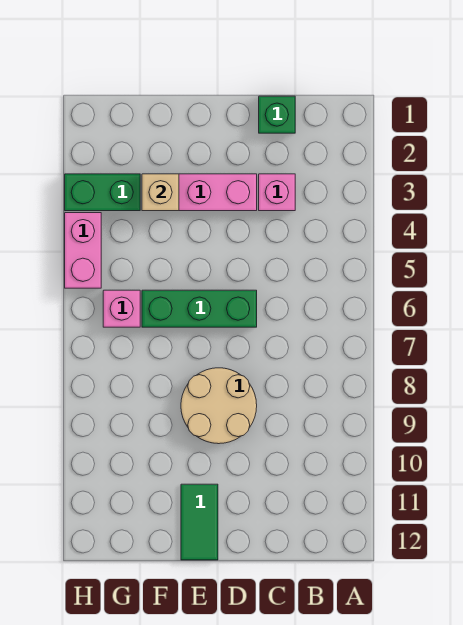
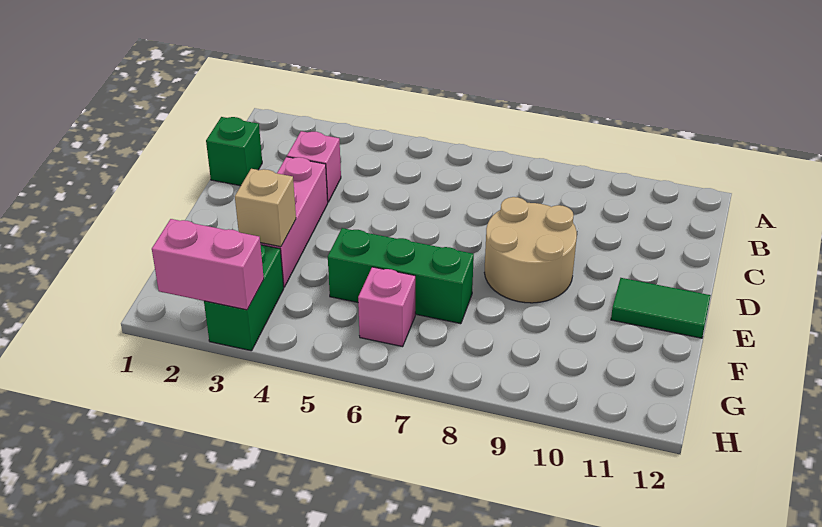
green brick D6:F6 level 1 -> green brick F5:F7 level 1
pink brick H4:H5 level 1 -> pink brick H2:H3 level 2

